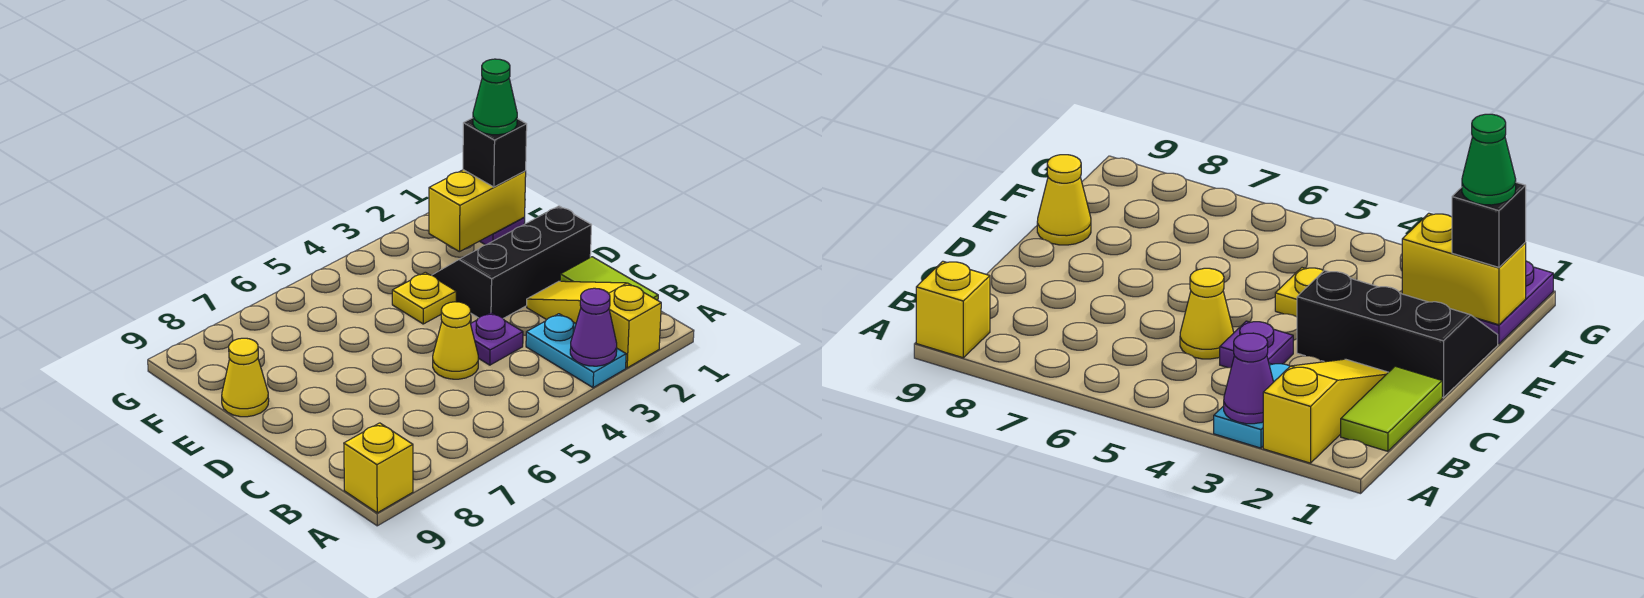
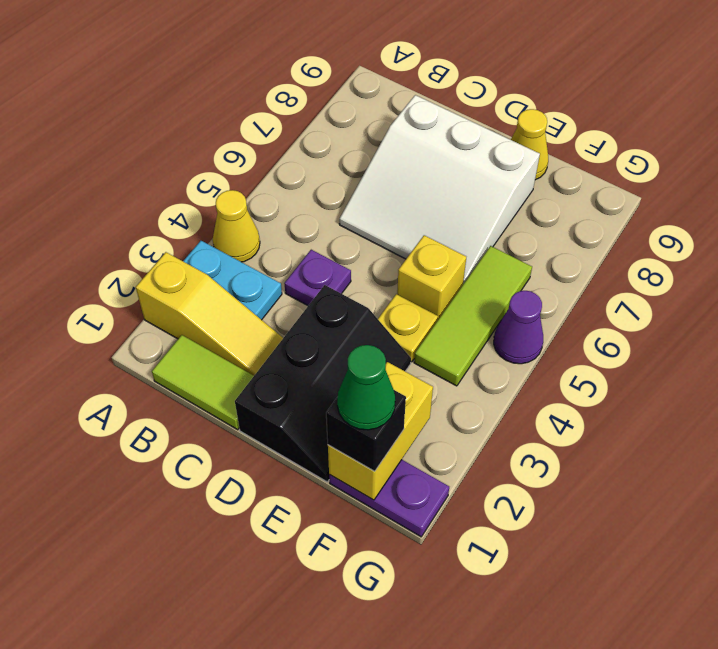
purple cone A3 level 2 -> purple cone G5 level 1
yellow brick A9 level 1 -> yellow brick E5 level 1
yellow cone C5 level 1 -> yellow cone A4 level 1
none -> white slope C6:E8 level 1 top 8
none -> lime tile F4:F6 level 1

